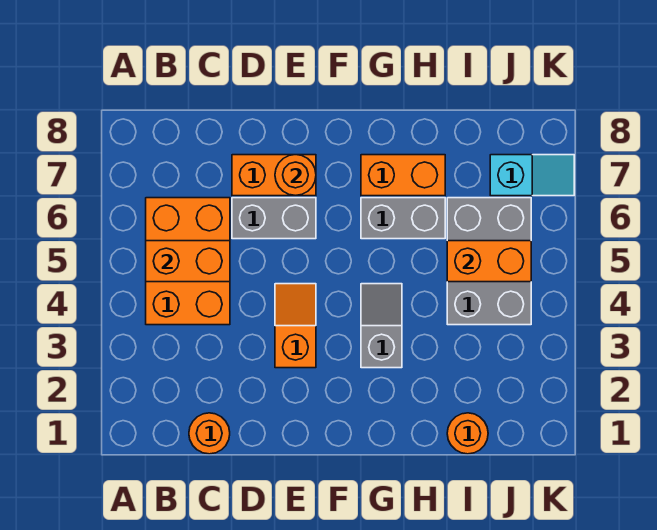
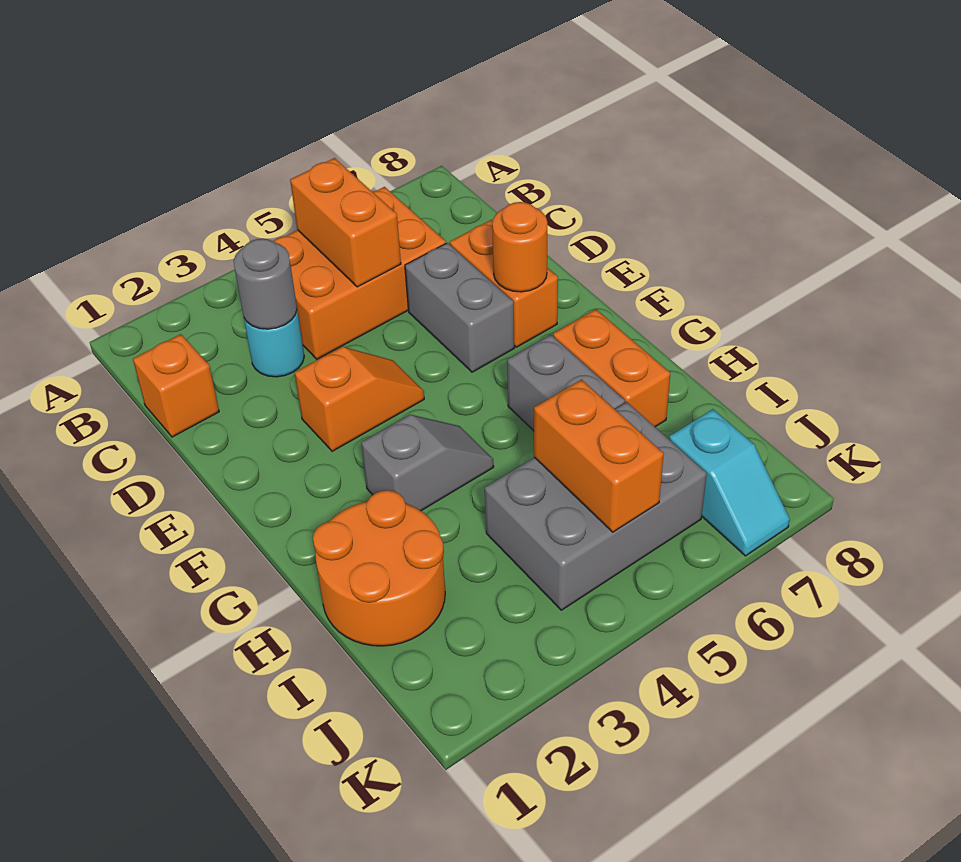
orange round brick C1 level 1 -> orange brick C1 level 1
none -> cyan round brick C3 level 1
none -> grey round brick C3 level 2
orange round brick I1 level 1 -> orange round brick H1:I2 level 1

